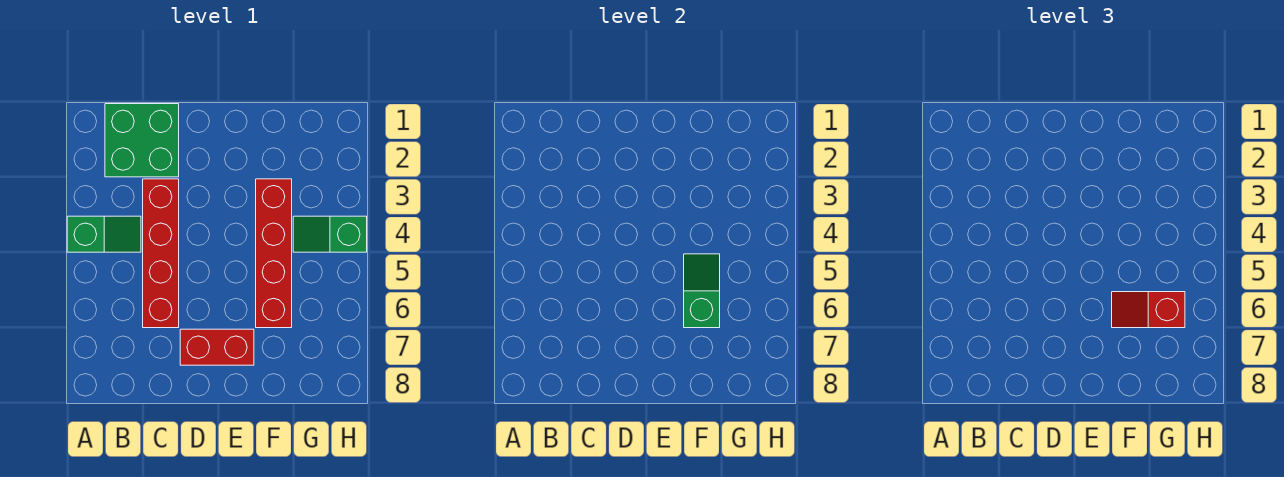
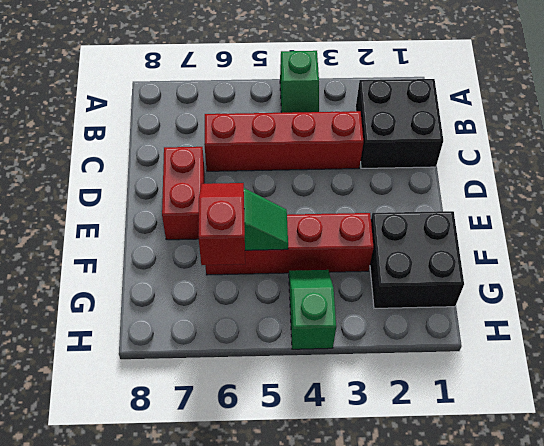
green brick B1:C2 level 1 -> black brick B1:C2 level 1
none -> black brick F1:G2 level 1

